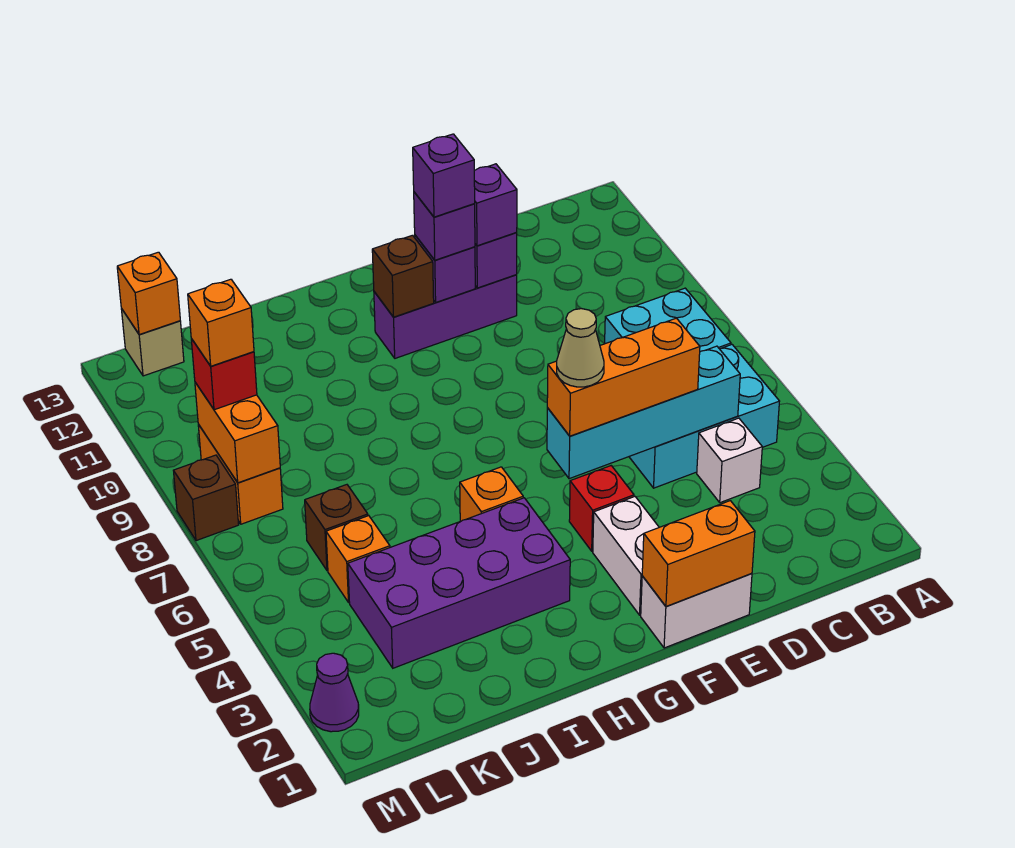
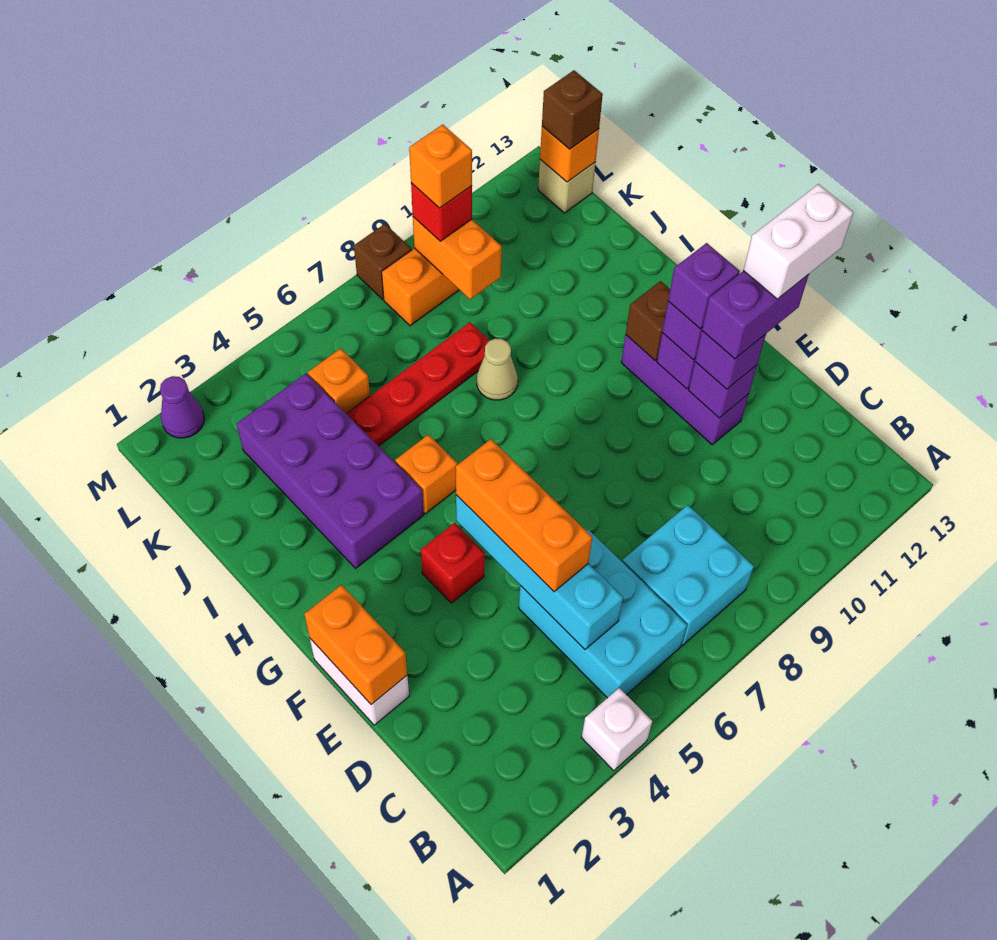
white brick C4 level 1 -> white brick A4 level 1
none -> purple brick E11:E12 level 4
white brick F2:F3 level 1 -> white brick E12:E13 level 5
tan cone F5 level 4 -> tan cone I8 level 1
none -> red plate J5:J8 level 1
brown brick K6 level 1 -> brown brick L13 level 3
orange brick L8:L9 level 2 -> orange brick K9:L9 level 2

